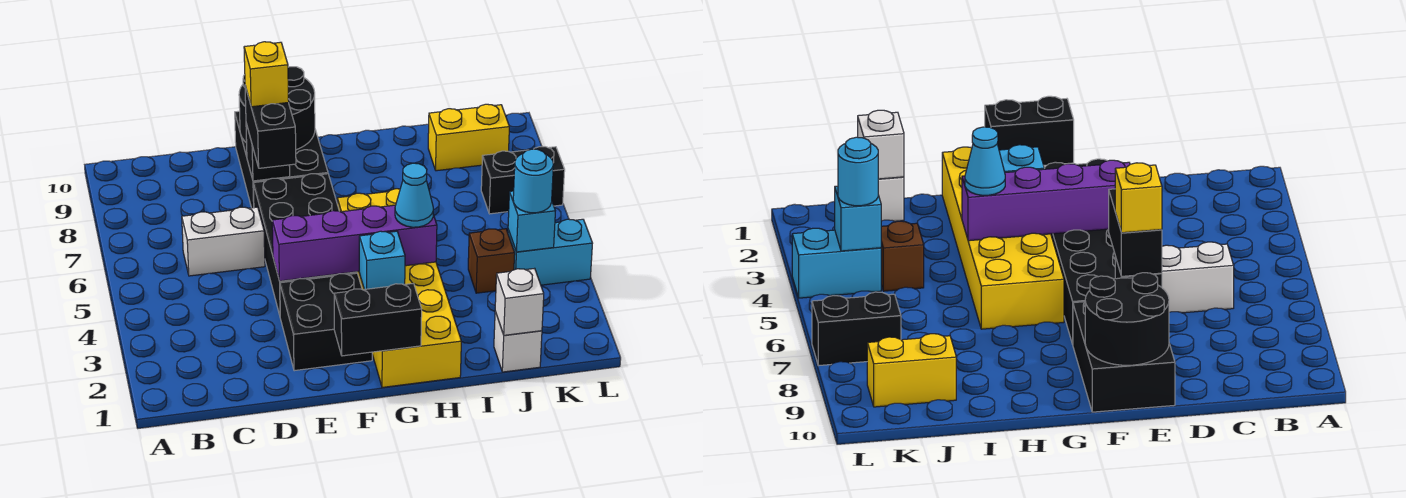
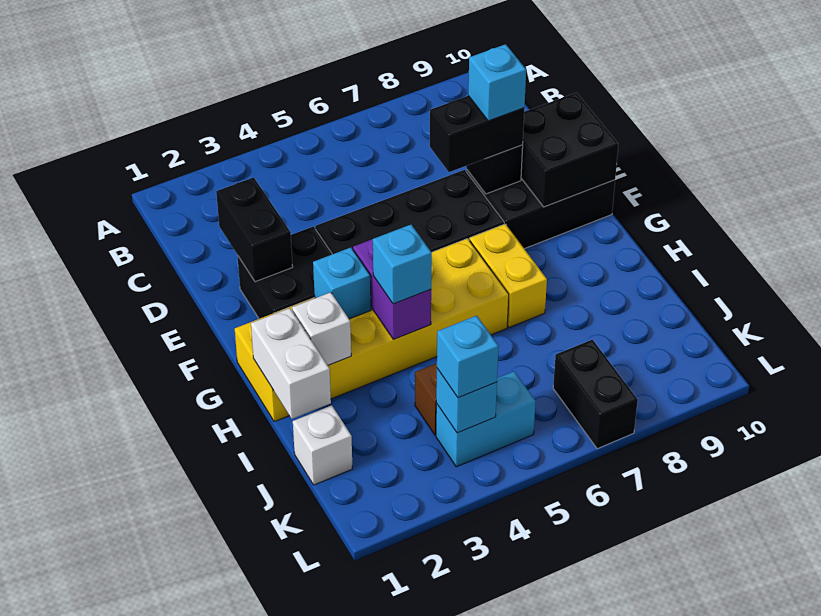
white brick C6:D6 level 1 -> white brick H1:I1 level 2
purple brick E4:H4 level 2 -> purple brick G4:H4 level 2
yellow brick E8 level 4 -> cyan brick E8 level 4
black round brick E9:F10 level 2 -> black brick E9:F10 level 2
black brick F1:G1 level 2 -> black brick D2:E2 level 2
cyan cone H4 level 3 -> cyan brick H4 level 3
white brick J1 level 2 -> white brick H2 level 2
yellow brick J9:K9 level 1 -> yellow brick G7:H7 level 1
cyan brick K4:L4 level 1 -> cyan brick K4:K5 level 1
cyan round brick K4 level 3 -> cyan brick K4 level 3

